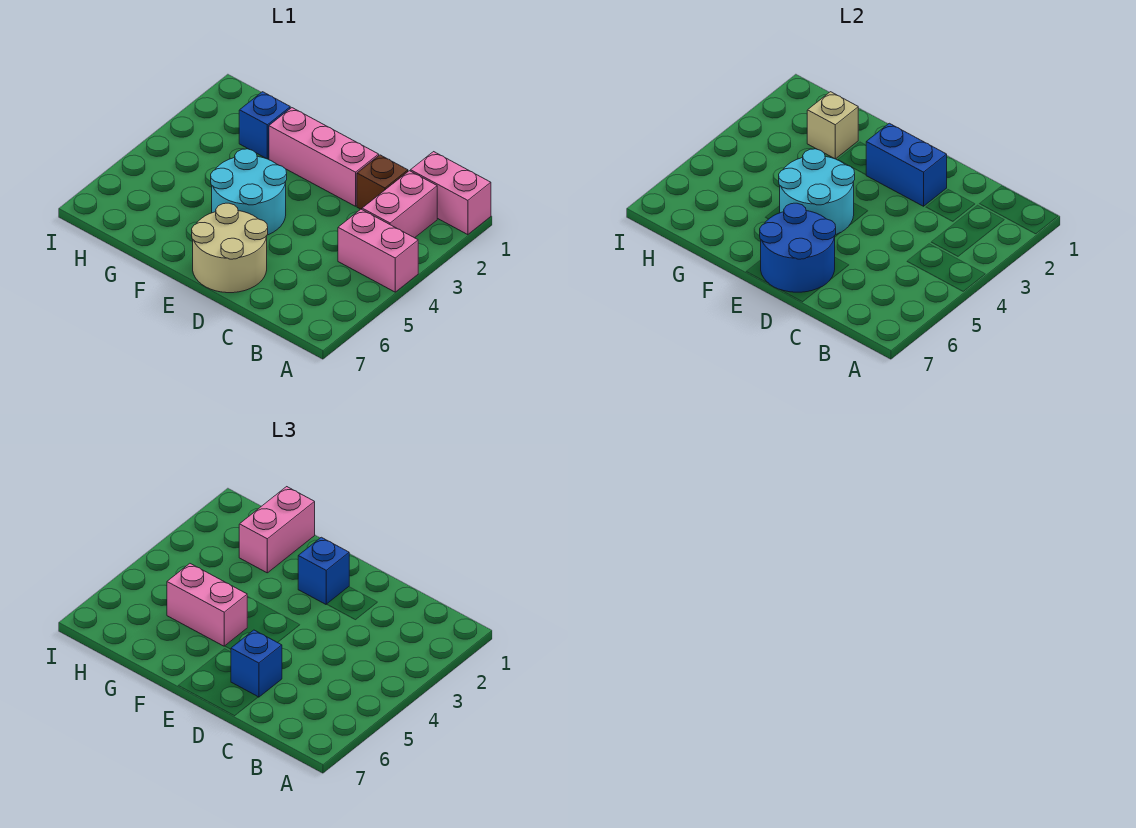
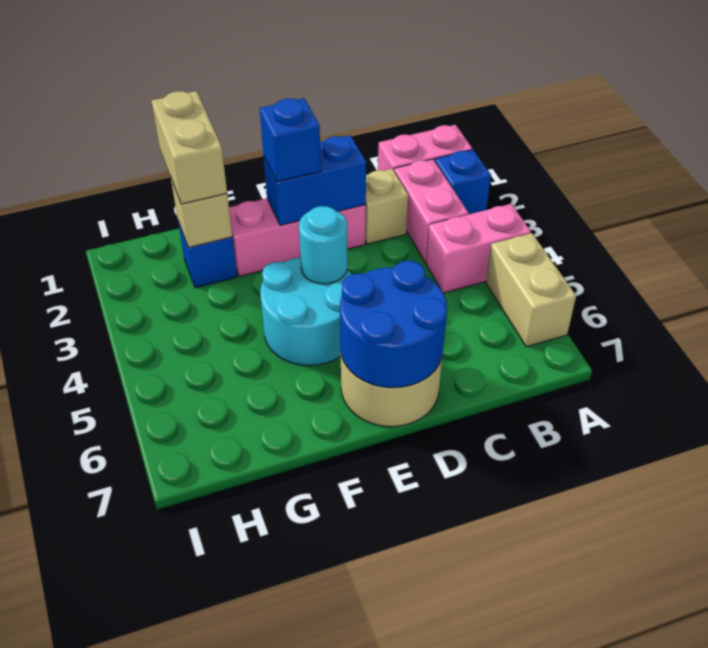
none -> tan brick A5:A6 level 1
brown brick C2 level 1 -> tan brick C2 level 1
blue brick D6 level 3 -> blue brick A2 level 1
cyan round brick E4:F5 level 2 -> cyan round brick E4 level 2
pink brick F5:G5 level 3 -> none
pink brick G1:G2 level 3 -> tan brick G1:G2 level 3

